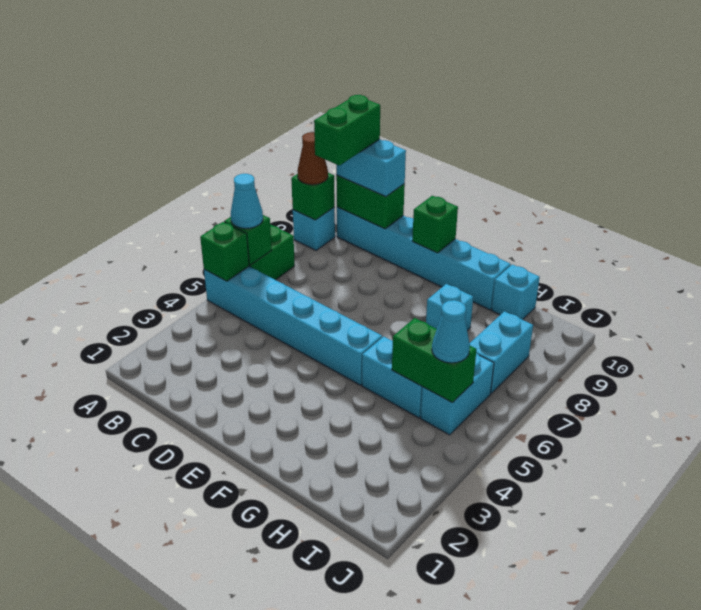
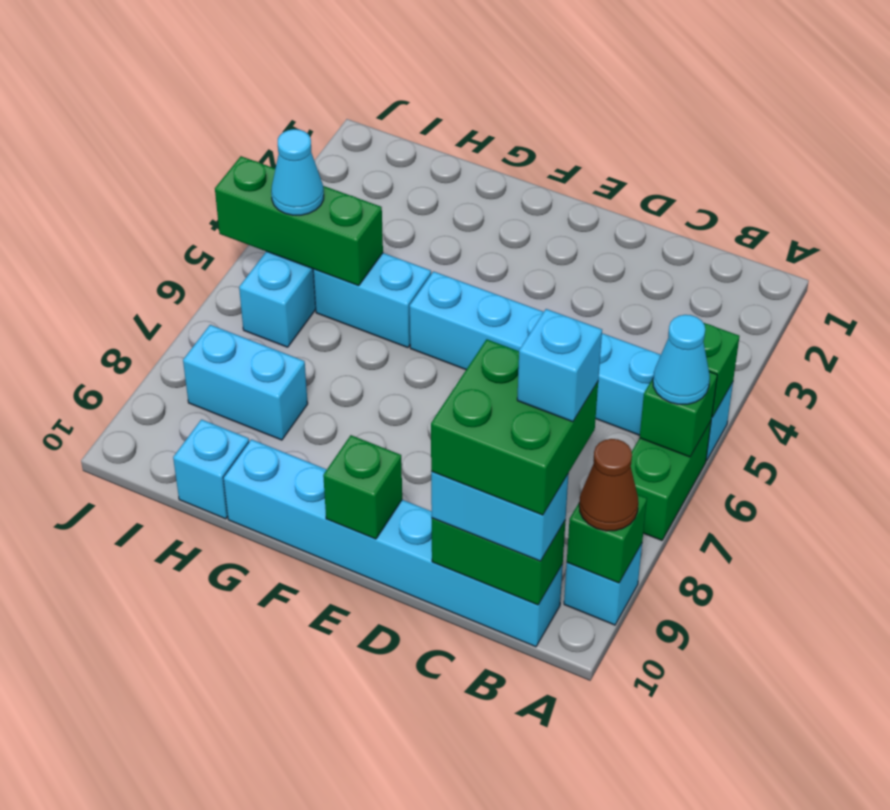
green brick B9:B10 level 4 -> green brick B9:C10 level 4
cyan brick G8 level 1 -> cyan brick B9 level 5
green brick H5:I5 level 2 -> green brick H5:J5 level 2
cyan brick I7:I8 level 1 -> cyan brick H8:I8 level 1

